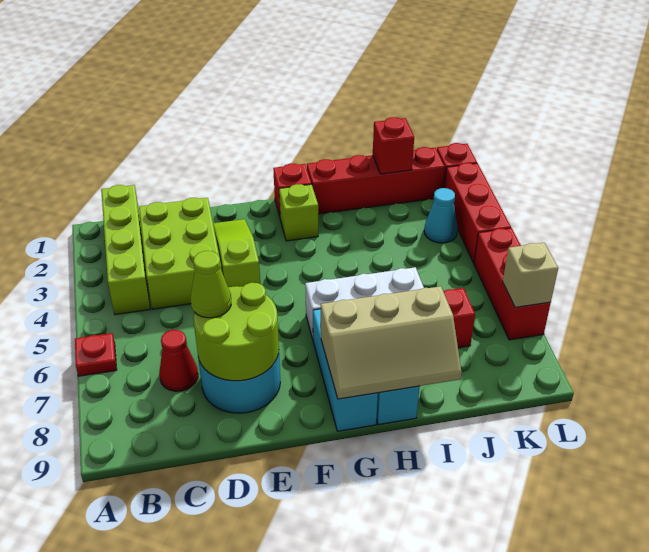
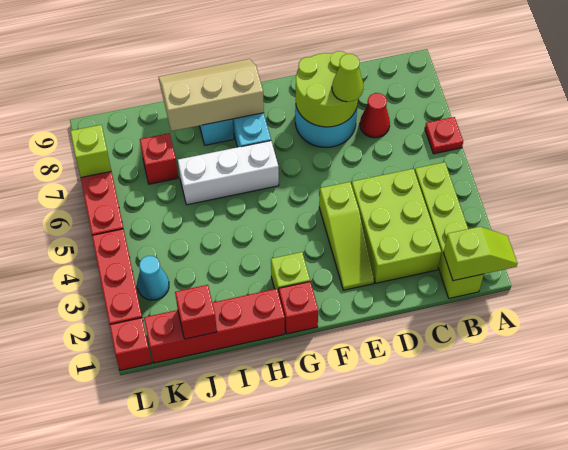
none -> lime slope A1:B1 level 2 top B
tan brick L7 level 2 -> lime brick L7 level 2

